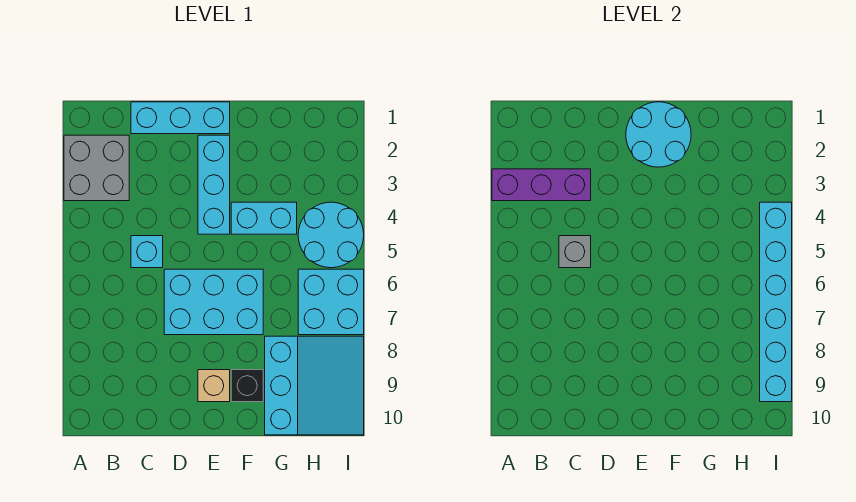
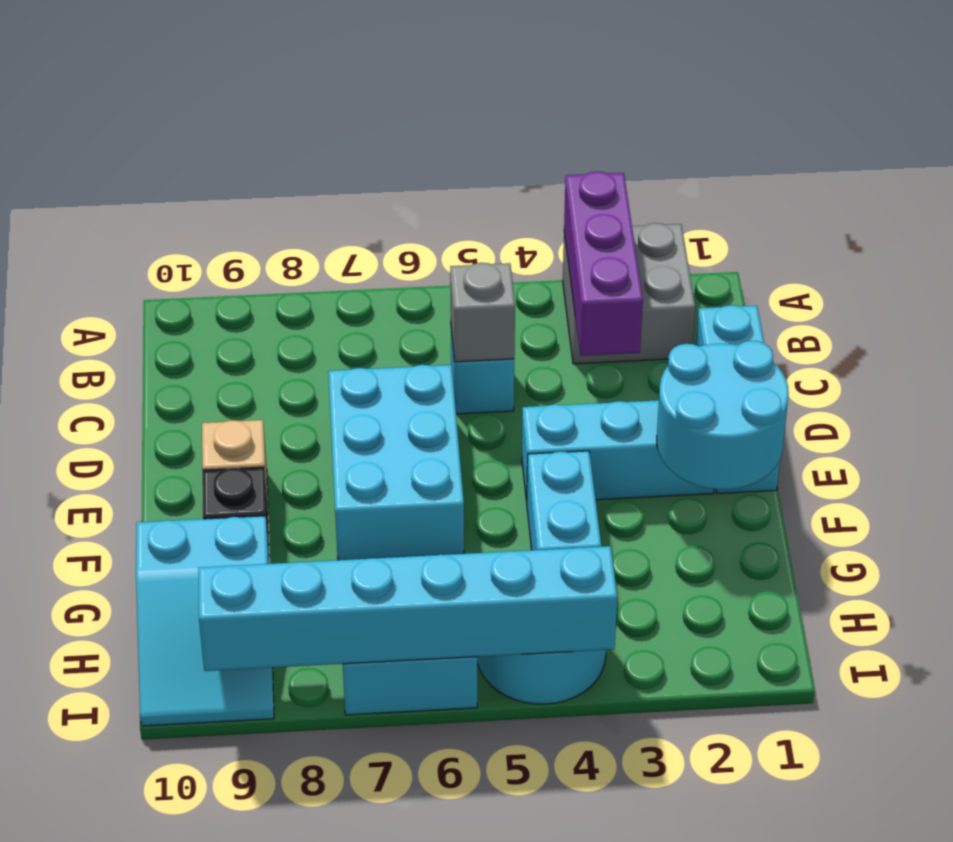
cyan slope G8:I10 level 1 top G -> cyan slope G9:I10 level 1 top G

